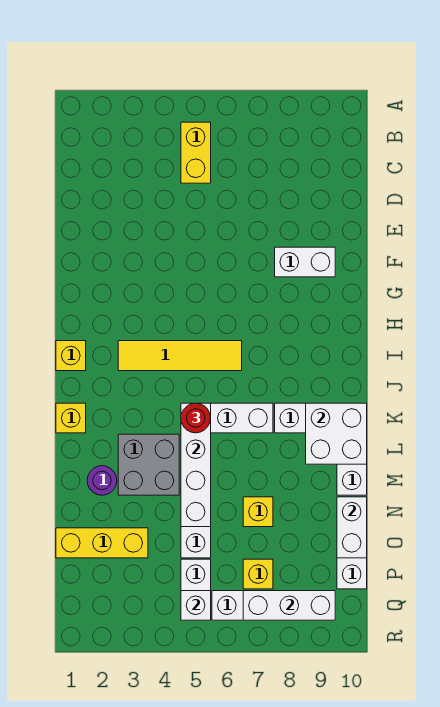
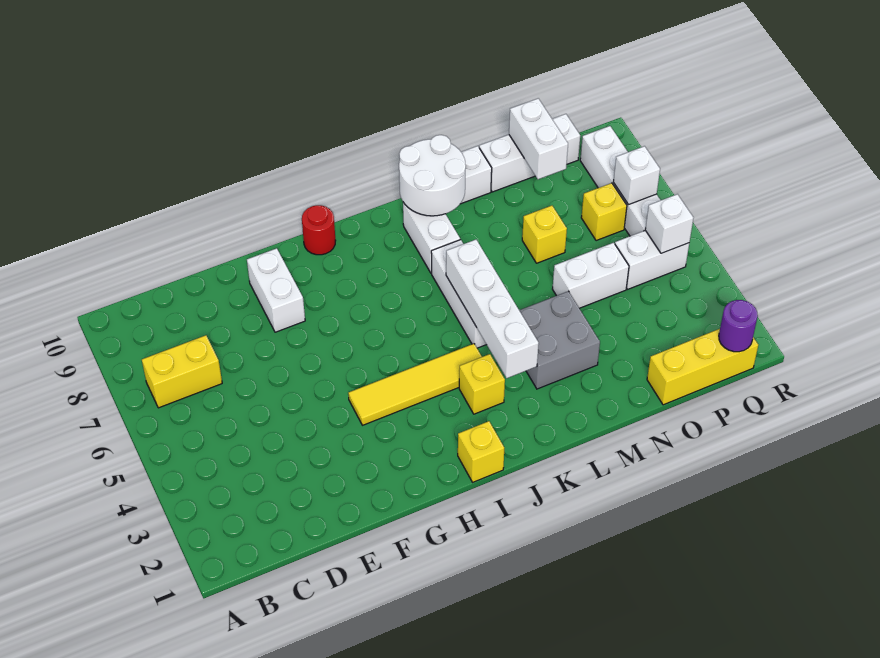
yellow brick B5:C5 level 1 -> yellow brick B7:C7 level 1
yellow tile I3:I6 level 1 -> yellow tile G4:J4 level 1
yellow brick K1 level 1 -> yellow brick J3 level 1
white brick K5:N5 level 2 -> white brick K3:K6 level 2
red round brick K5 level 3 -> red round brick H10 level 1
white brick K9:L10 level 2 -> white round brick K9:L10 level 2
purple round brick M2 level 1 -> purple round brick Q1 level 2
white brick N10:O10 level 2 -> white brick O9:O10 level 2
yellow brick O1:O3 level 1 -> yellow brick O1:Q1 level 1
white brick Q7:Q9 level 2 -> white brick Q7 level 2

